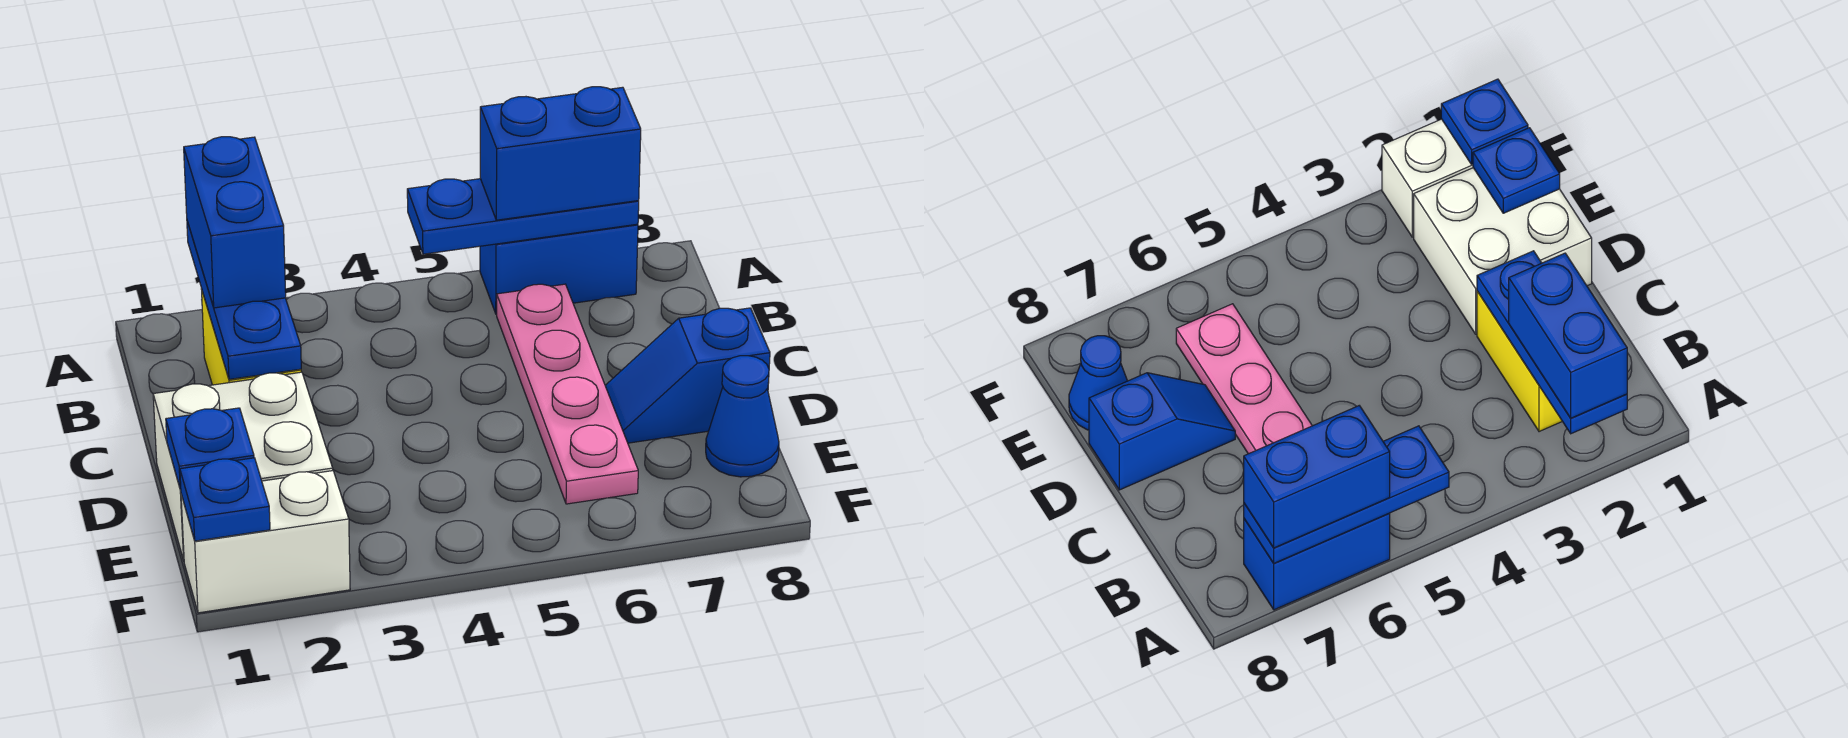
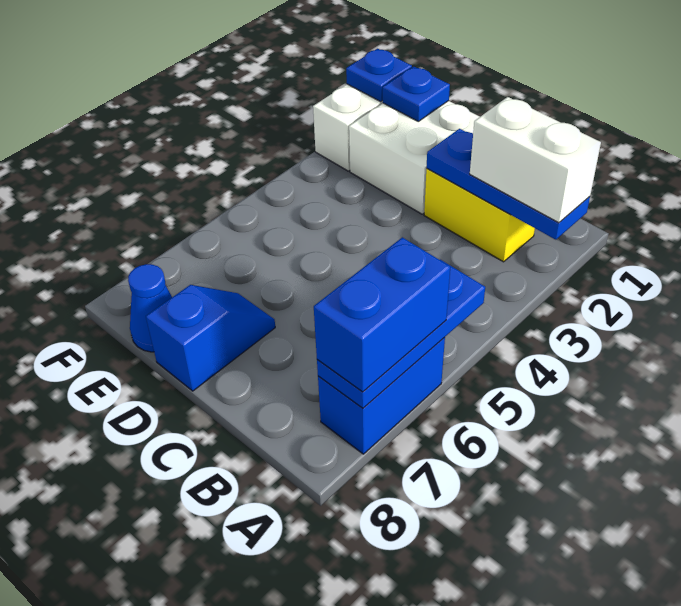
blue brick A2:B2 level 3 -> white brick A2:B2 level 3
pink plate B6:E6 level 1 -> none

